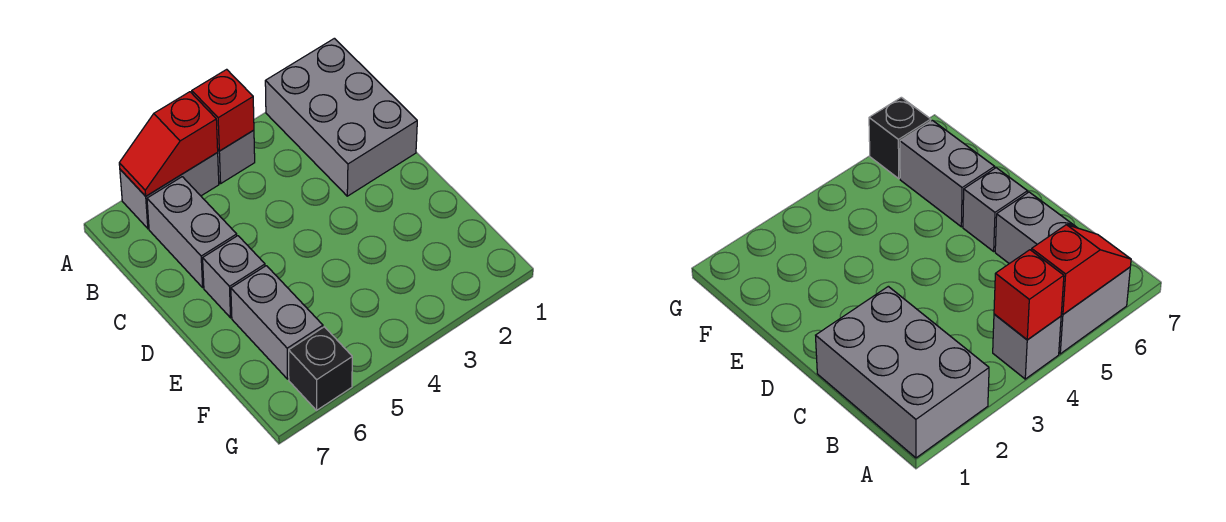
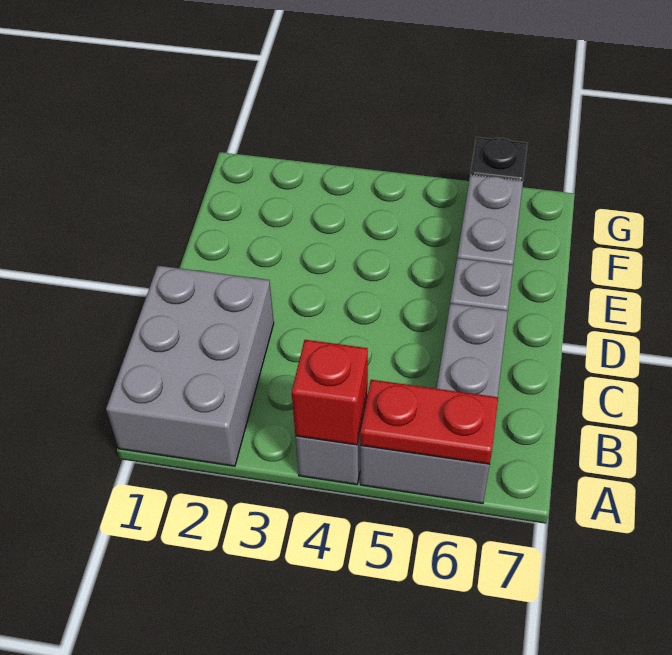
red slope A5:A6 level 2 top 5 -> red plate A5:A6 level 2

